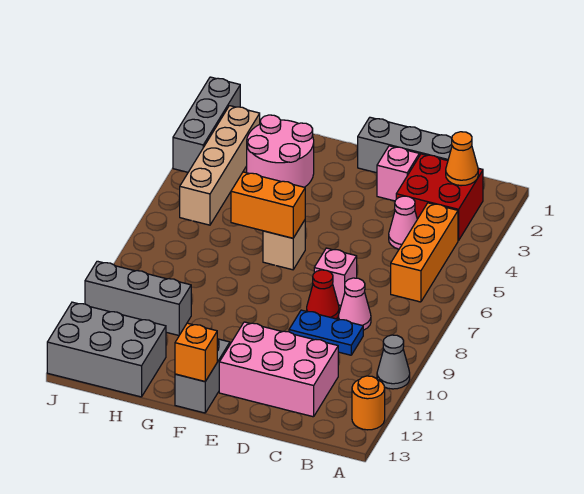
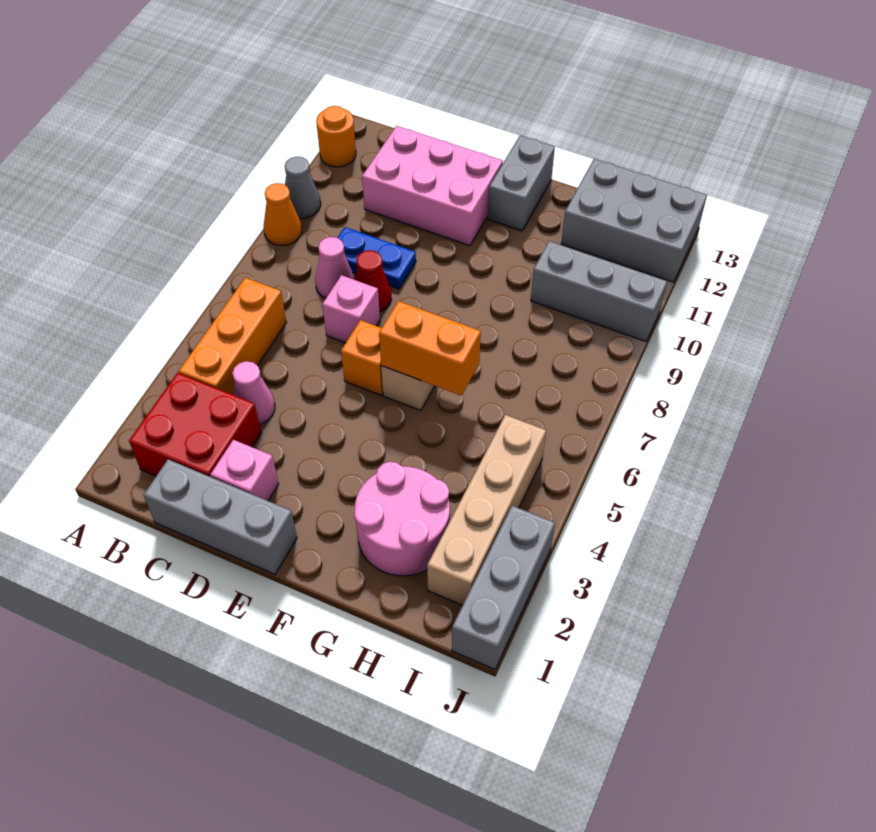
orange cone B2 level 2 -> orange cone A9 level 1
orange brick F13 level 2 -> orange brick E6 level 1

